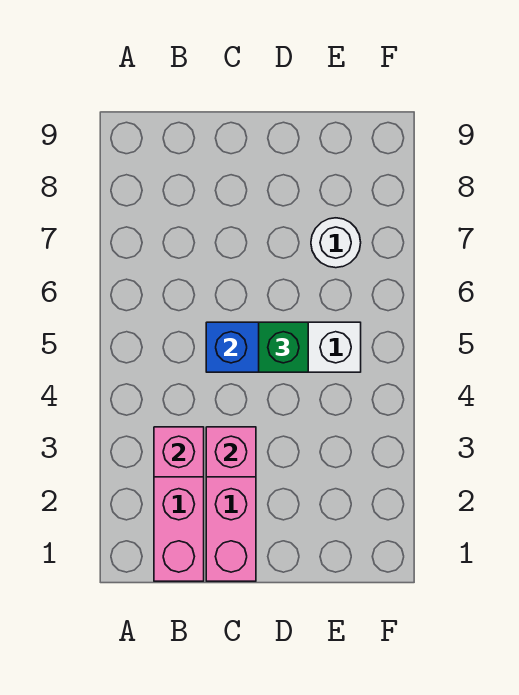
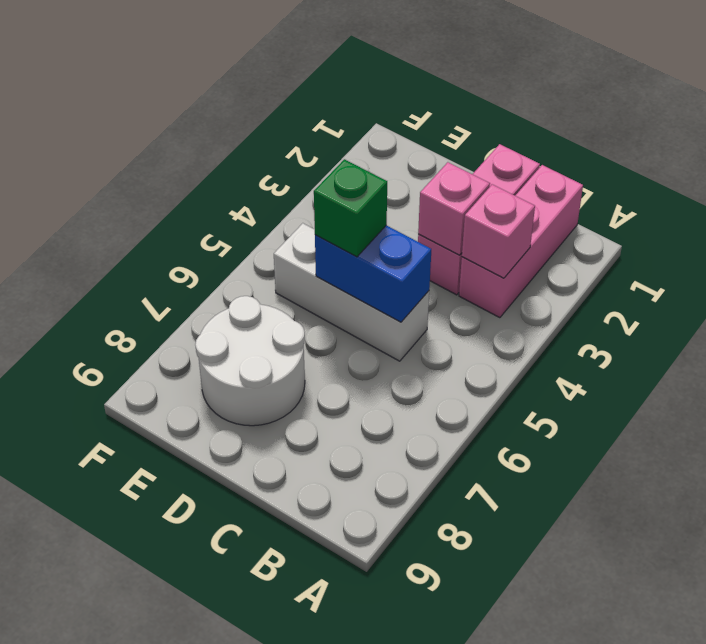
white round brick E7 level 1 -> white round brick D7:E8 level 1

